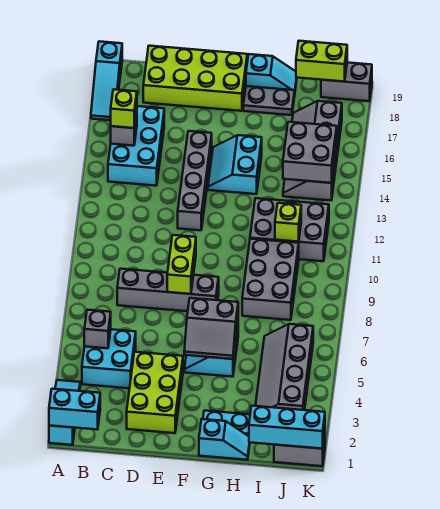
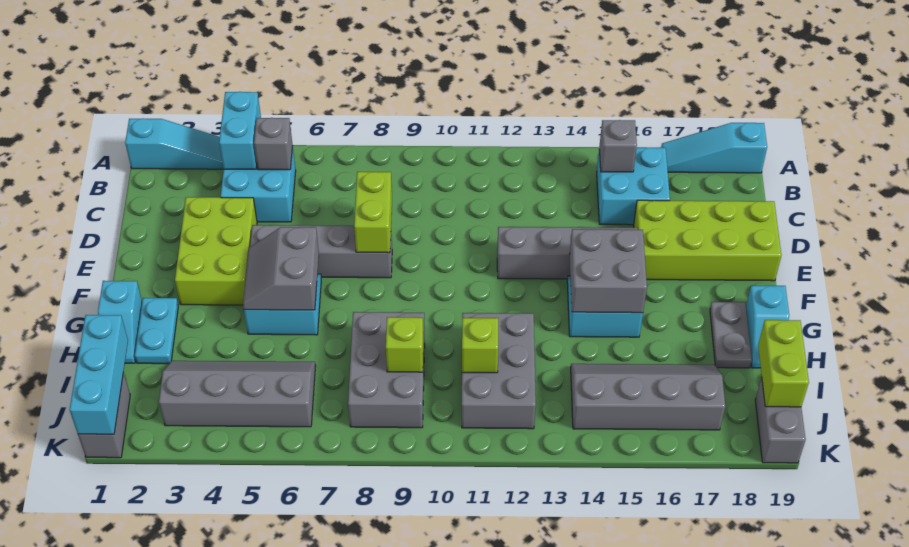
cyan brick A1:B1 level 2 -> cyan brick A4:B4 level 2
cyan brick B14:C16 level 1 -> cyan brick B15:C16 level 1
lime brick B15 level 3 -> lime brick I9 level 2
grey brick C8:F8 level 1 -> grey brick E5:E8 level 1
lime brick C18:F19 level 1 -> lime brick D16:E19 level 1
lime brick D2:E4 level 1 -> lime brick D3:F4 level 1
lime brick E8:E9 level 2 -> lime brick D8:E8 level 2
grey brick H8:I10 level 1 -> grey brick H8:J9 level 1
grey brick I14:J15 level 2 -> grey brick F14:G15 level 2

